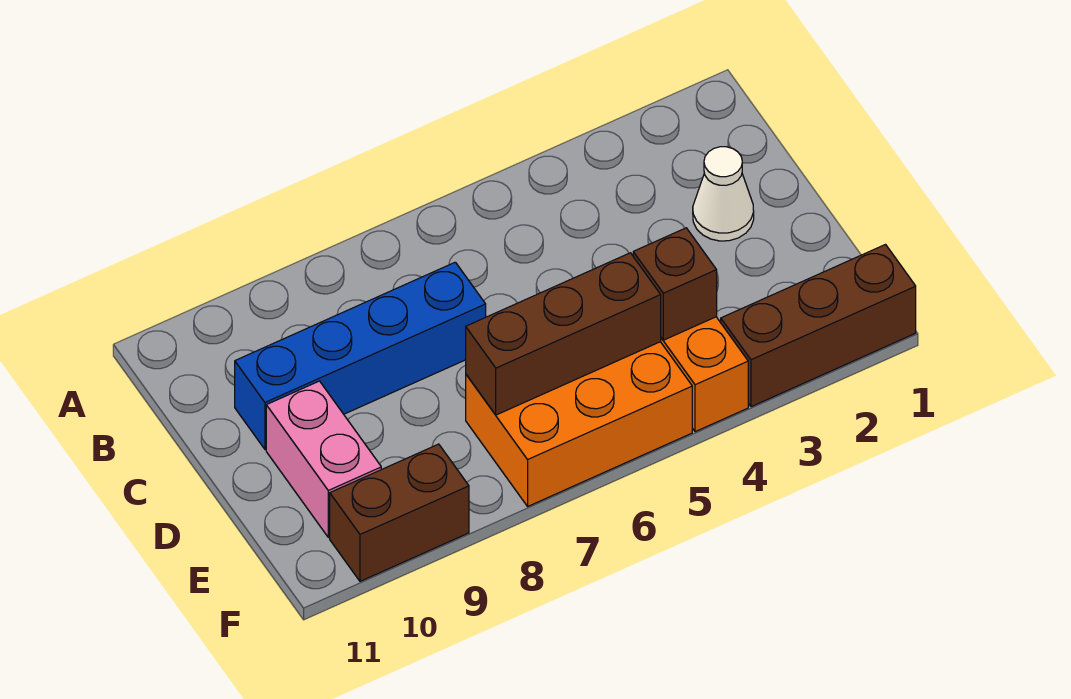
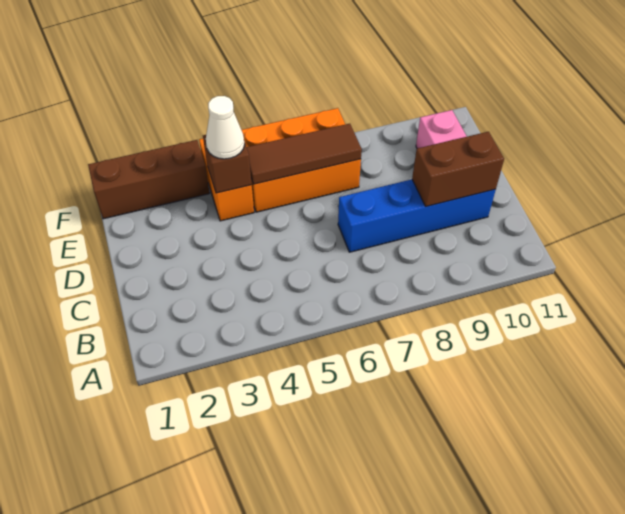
white cone C2 level 1 -> white cone E4 level 3
brown brick E5:E7 level 2 -> brown tile E5:E7 level 2
brown brick F9:F10 level 1 -> brown brick C9:C10 level 2

